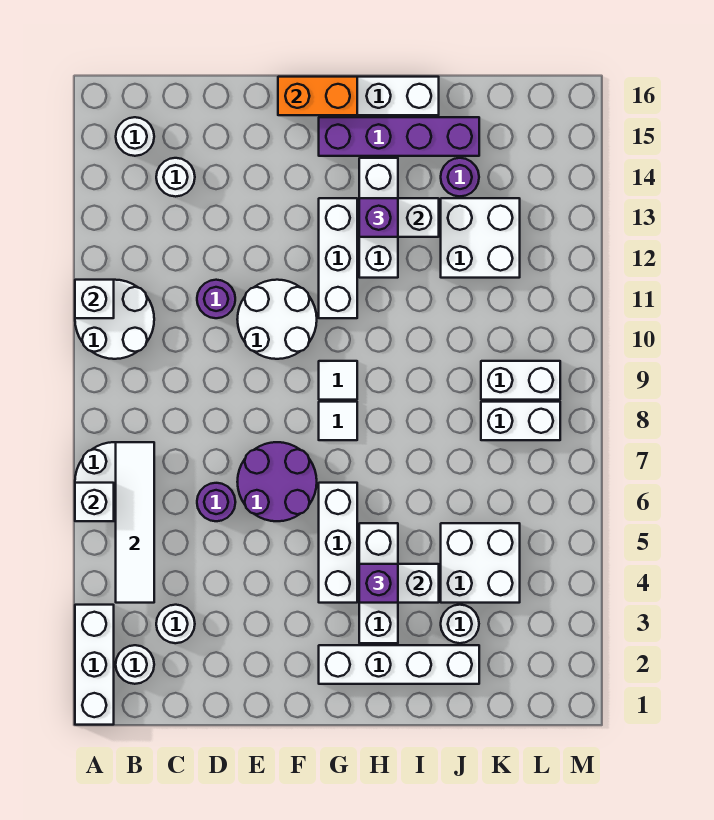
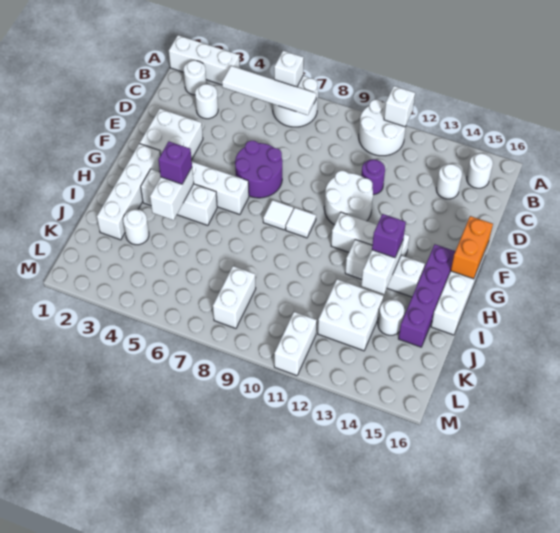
purple round brick D6 level 1 -> none
white brick J4:K5 level 1 -> white brick E2:F3 level 1
purple round brick J14 level 1 -> white round brick J14 level 1
white brick K9:L9 level 1 -> white brick L11:M11 level 1

